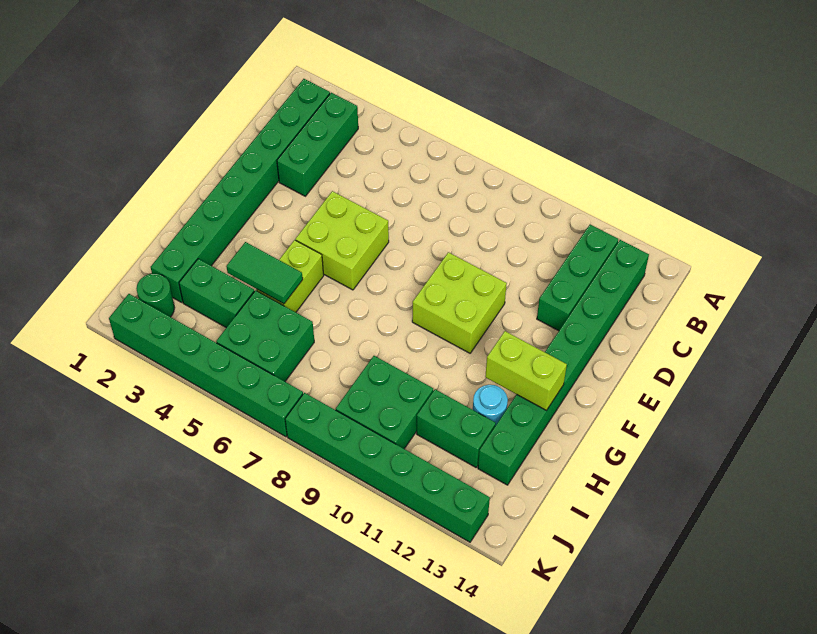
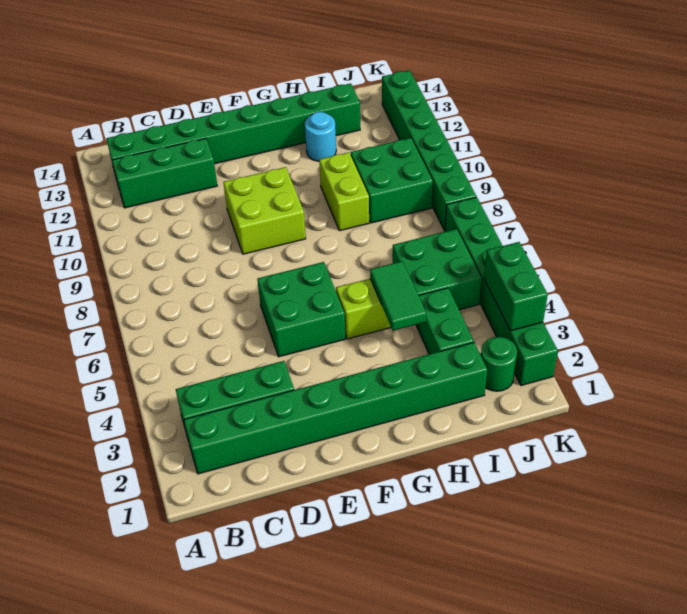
lime brick E5:F6 level 1 -> green brick E5:F6 level 1
lime brick G12:G13 level 2 -> lime brick H9:H10 level 1
green brick I11:I12 level 1 -> green brick K3:K4 level 2

